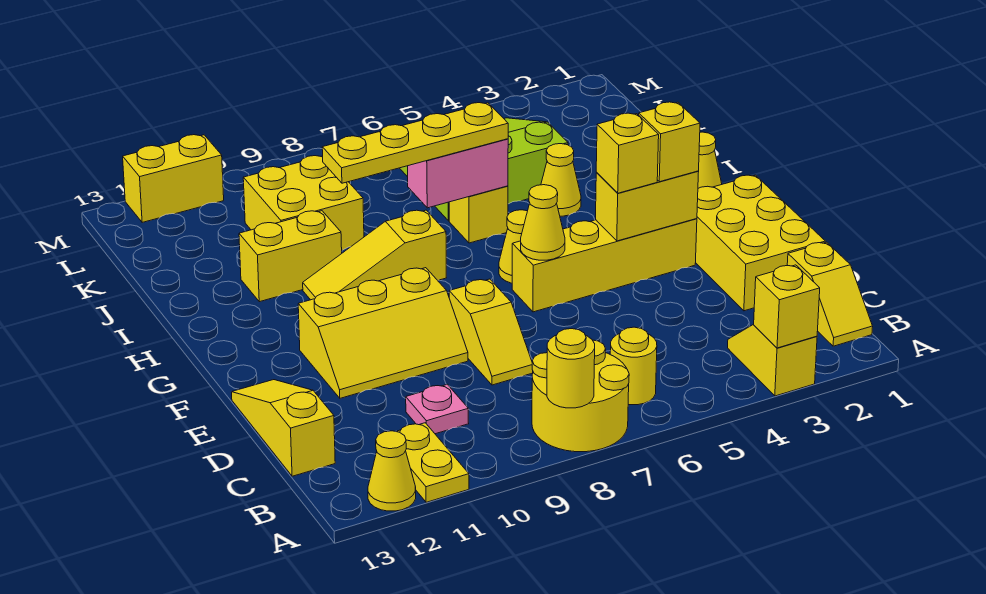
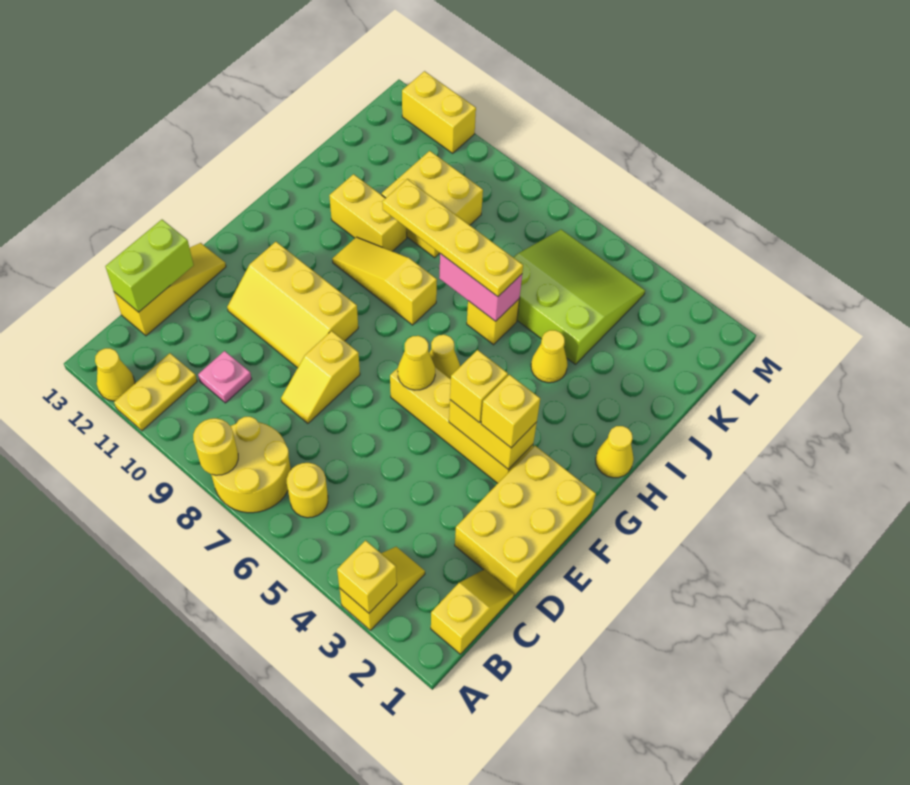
yellow slope B1:C1 level 1 top C -> yellow slope B1:C1 level 1 top B
none -> lime brick C13:D13 level 2

